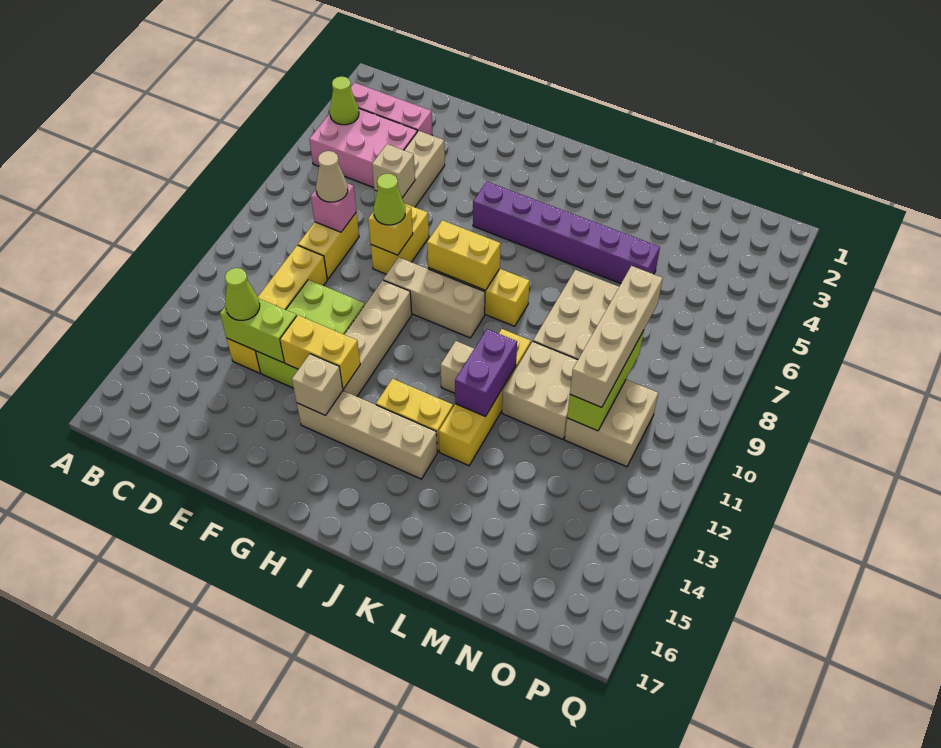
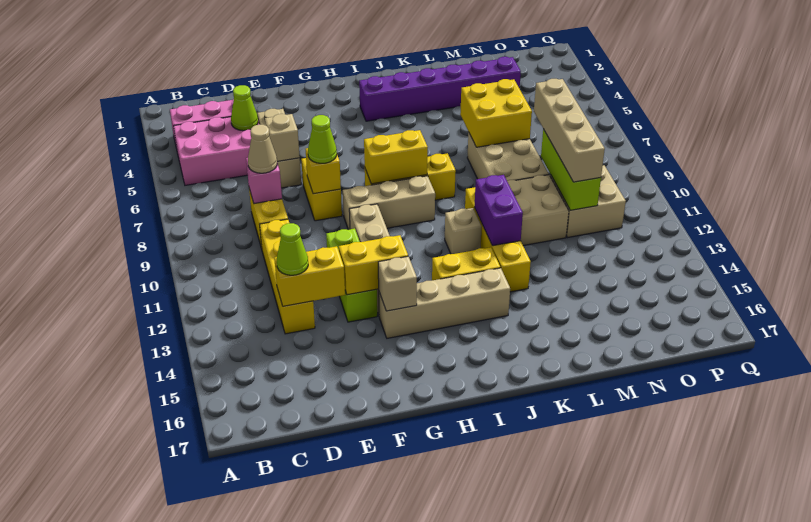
lime cone B4 level 2 -> lime cone D4 level 2
lime brick D13:E13 level 2 -> yellow brick D13:E13 level 2
lime brick E11:F13 level 1 -> lime brick F11:F13 level 1
purple brick H5:M5 level 1 -> purple brick I3:N3 level 1
none -> yellow brick L6:M7 level 2

